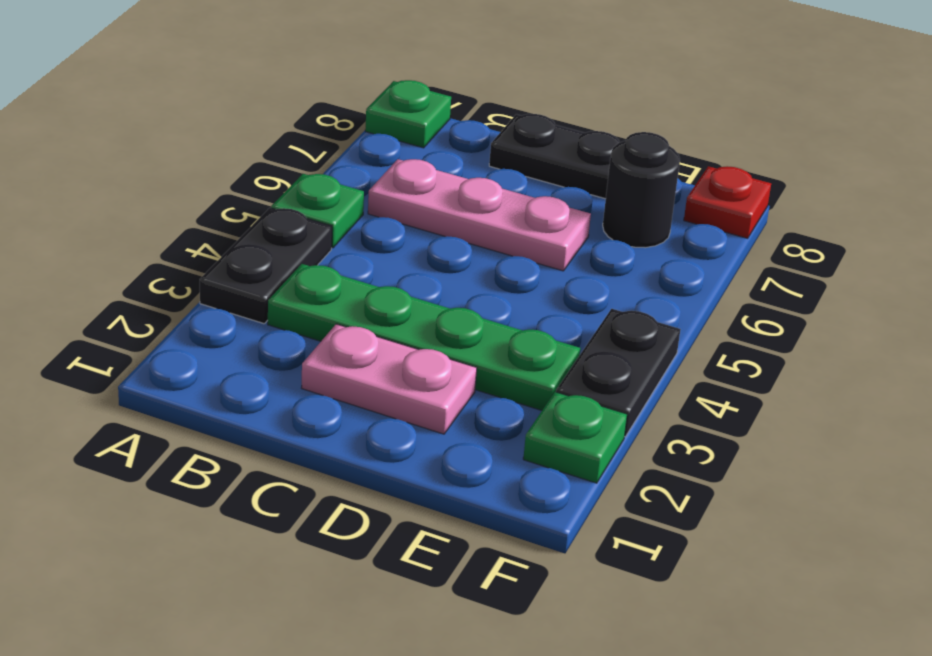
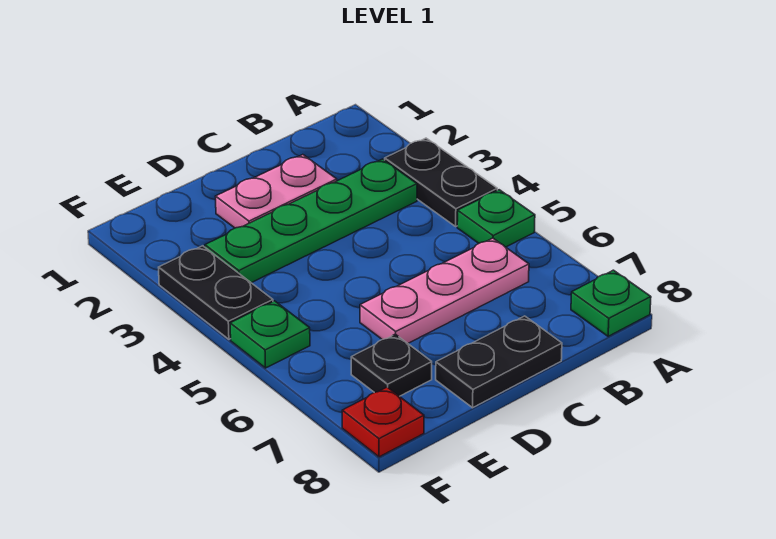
black round brick E7 level 1 -> black plate E7 level 1
green plate F2 level 1 -> green plate F5 level 1

